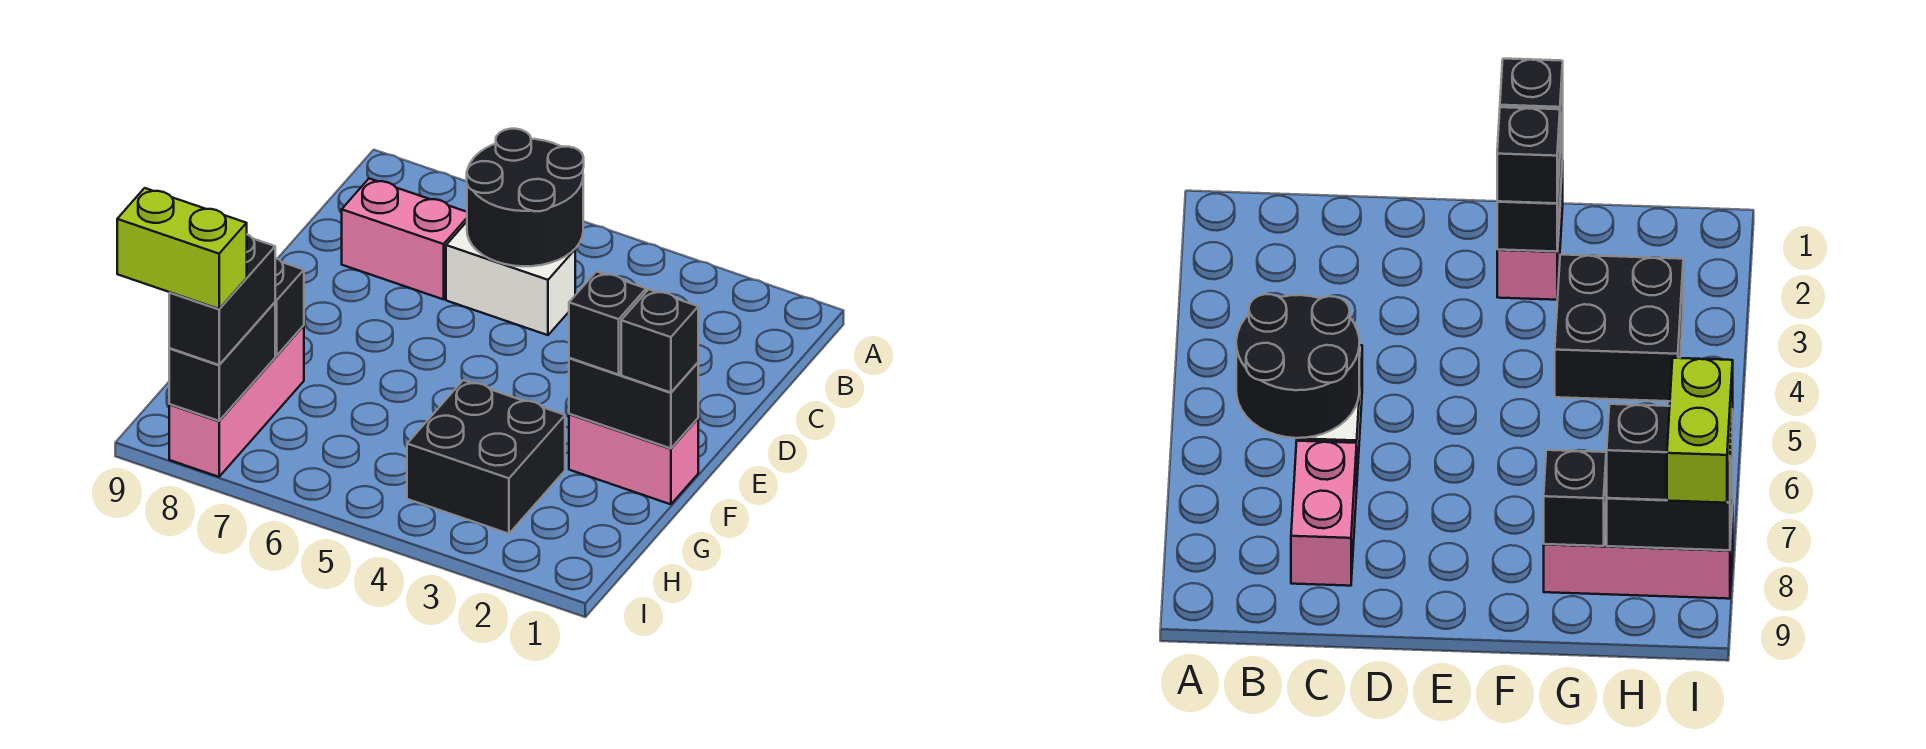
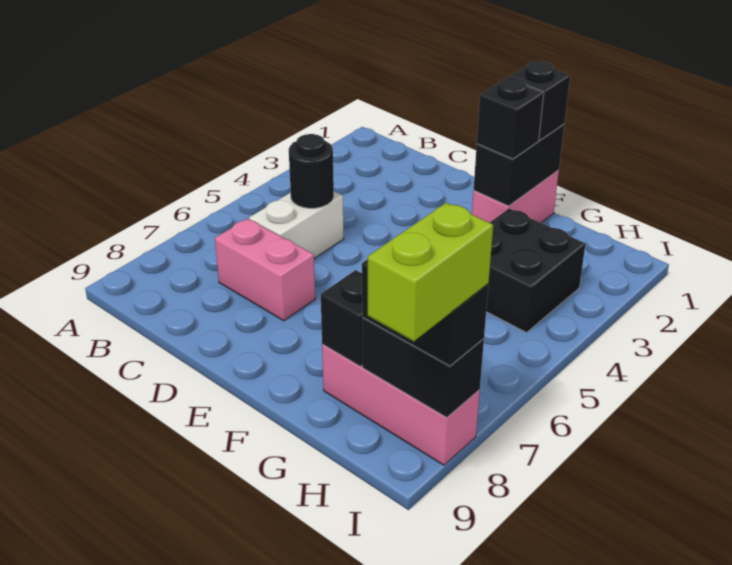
black round brick B5:C6 level 2 -> black round brick C5 level 2
pink brick C7:C8 level 1 -> pink brick C7:D7 level 1

